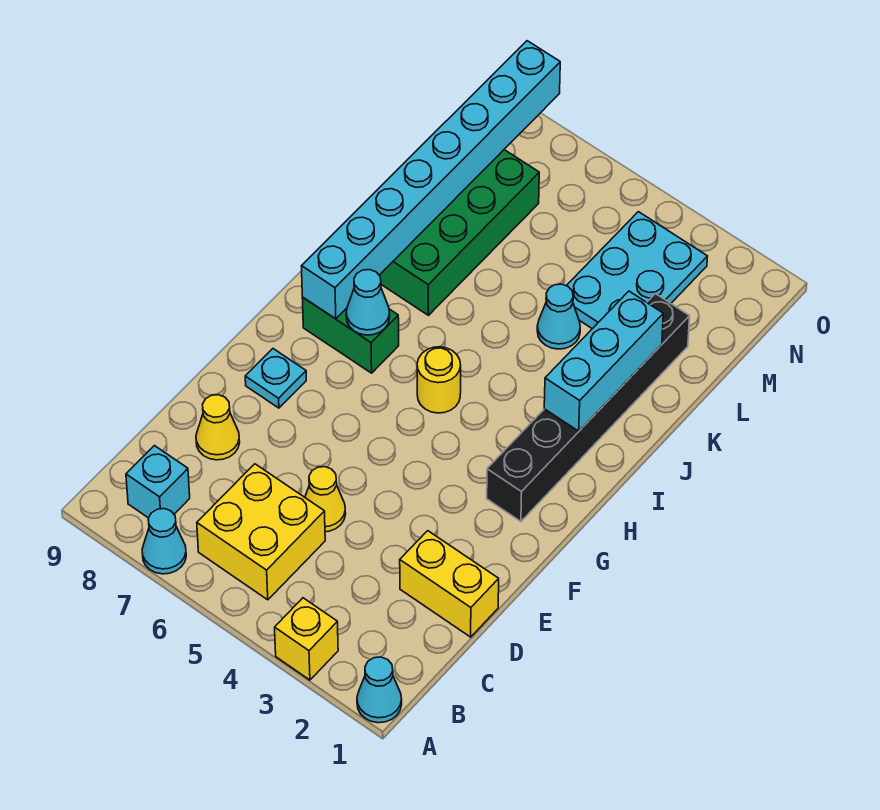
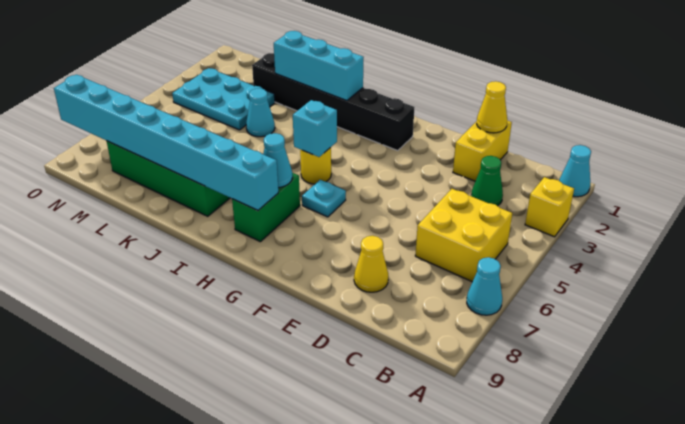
cyan brick B8 level 1 -> cyan brick H5 level 2
none -> green cone C3 level 1
yellow cone D5 level 1 -> yellow cone D1 level 2
cyan plate F8 level 1 -> cyan plate G6 level 1

